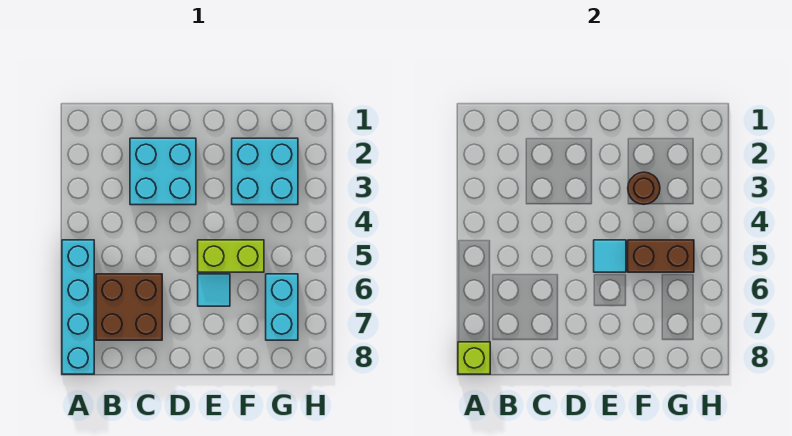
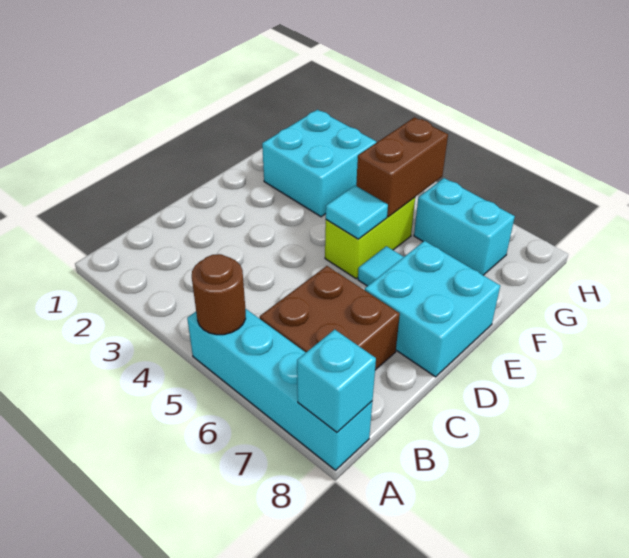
lime brick A8 level 2 -> cyan brick A8 level 2
cyan brick C2:D3 level 1 -> cyan brick D7:E8 level 1
brown round brick F3 level 2 -> brown round brick A5 level 2

